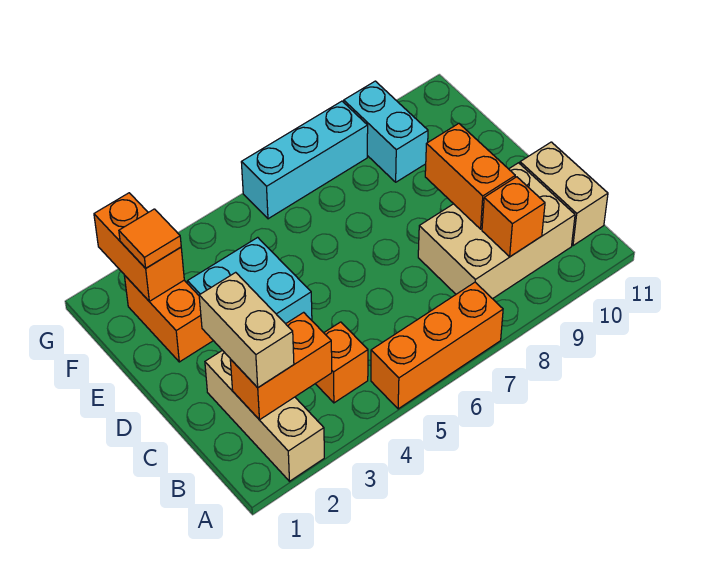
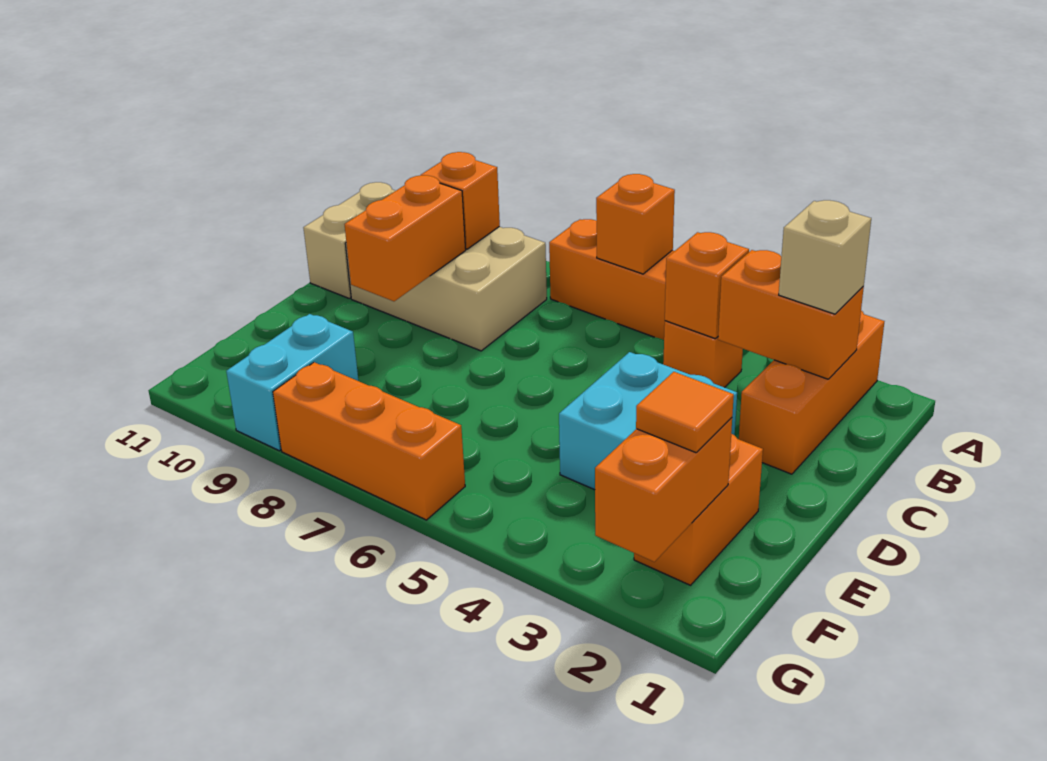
tan brick A2:C2 level 1 -> orange brick A2:C2 level 1
none -> orange brick A6 level 2
tan brick B2:C2 level 3 -> tan brick B2 level 3
none -> orange brick B4 level 2
cyan brick G6:G8 level 1 -> orange brick G6:G8 level 1

